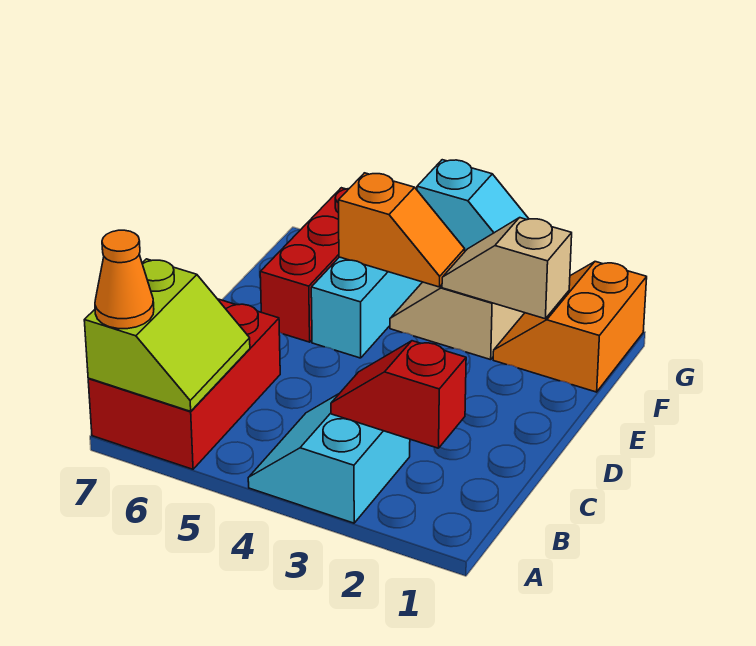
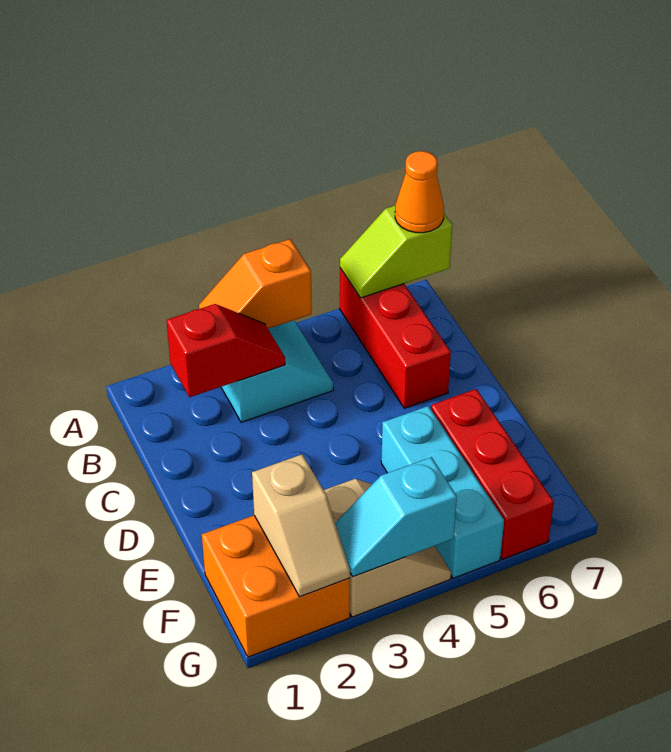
red brick A6:C7 level 1 -> red brick A6:C6 level 1
lime slope A6:B7 level 2 top 7 -> lime slope A6:A7 level 2 top 7
orange slope F1:G2 level 1 top 1 -> orange brick F1:G2 level 1
tan slope F2:F3 level 2 top 2 -> tan slope F2:G2 level 2 top F
orange slope F4:F5 level 2 top 5 -> orange slope A3:A4 level 2 top 4

